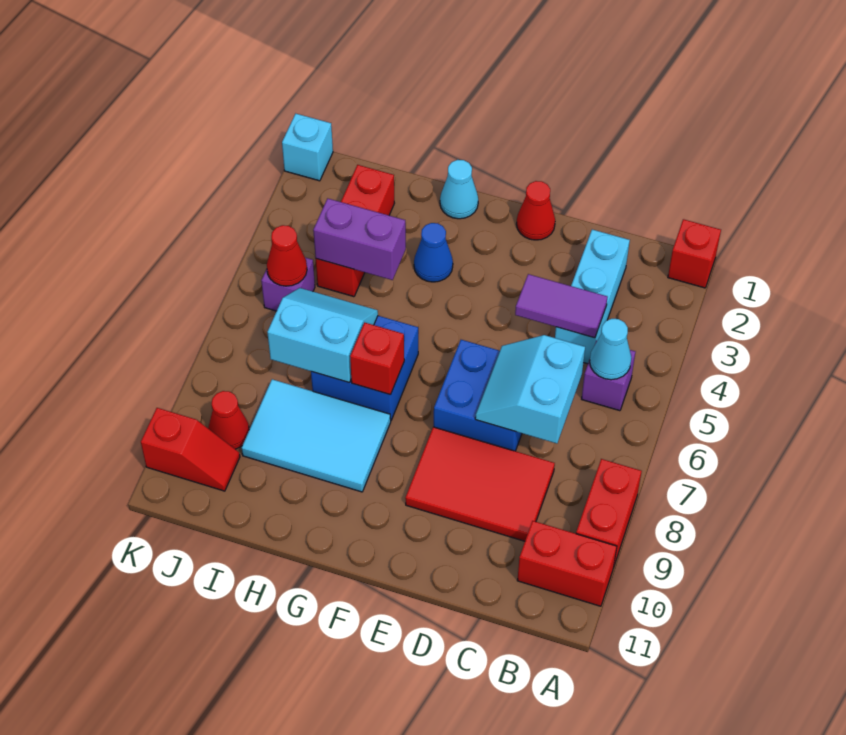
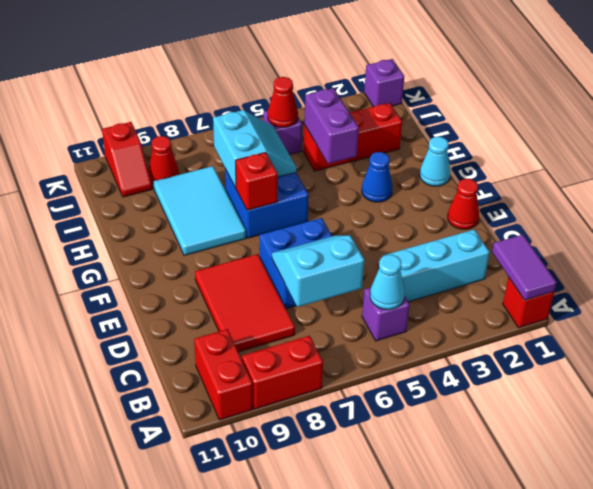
purple tile C4:D4 level 2 -> purple tile A1:B1 level 2
cyan brick K1 level 1 -> purple brick K1 level 1

